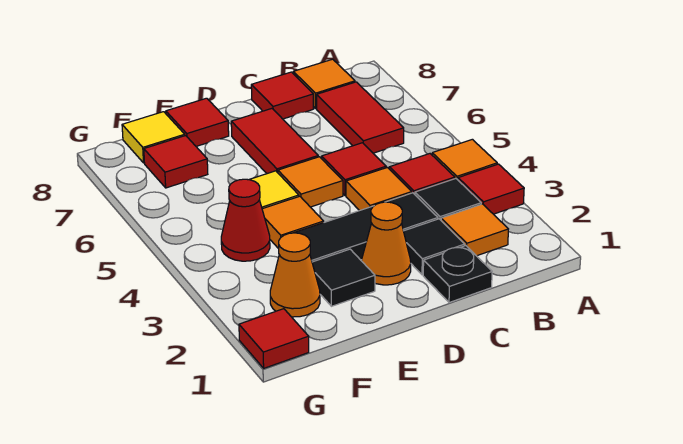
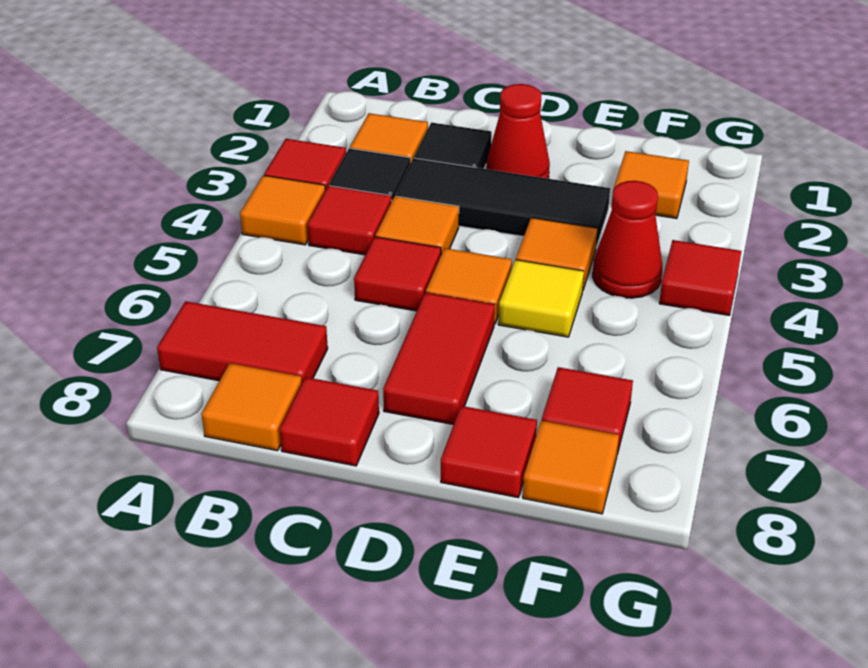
red tile B6:B7 level 1 -> red tile A7:B7 level 1
black plate C1 level 1 -> none
orange cone D2 level 1 -> red cone D2 level 1
black tile E2 level 1 -> none
orange cone F2 level 1 -> orange tile F2 level 1
yellow tile F8 level 1 -> orange tile F8 level 1
red tile G1 level 1 -> red tile G4 level 1

